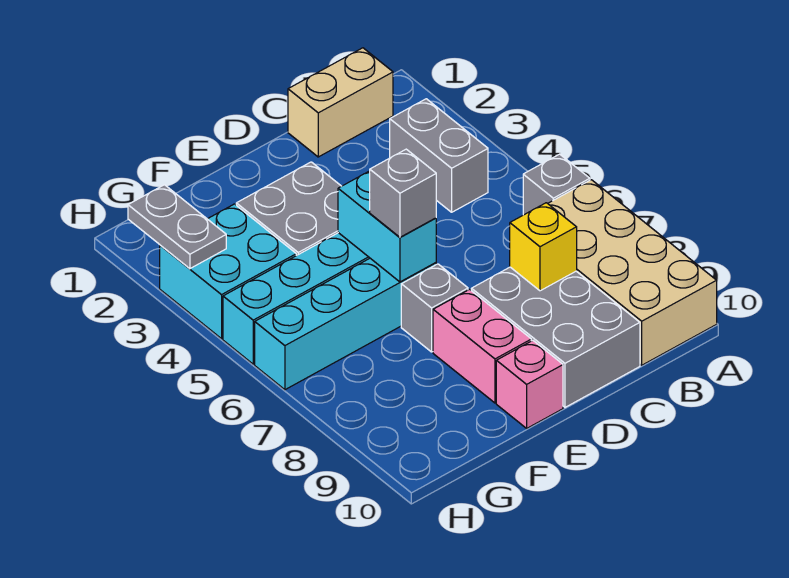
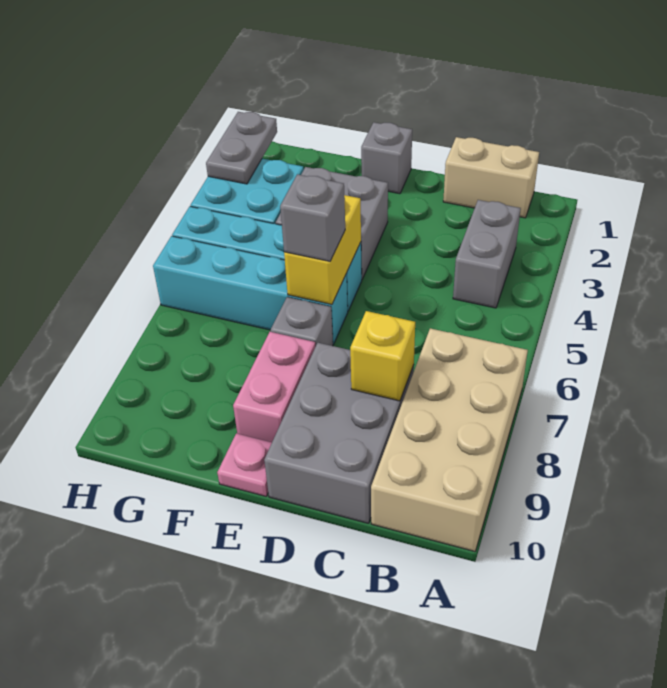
grey brick A6 level 1 -> grey brick E1 level 1
cyan brick E5:E6 level 2 -> yellow brick E5:E6 level 2
pink brick E10 level 1 -> pink plate E10 level 1

